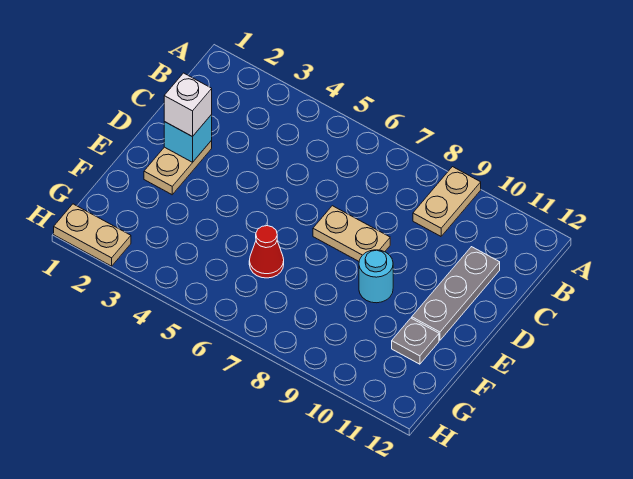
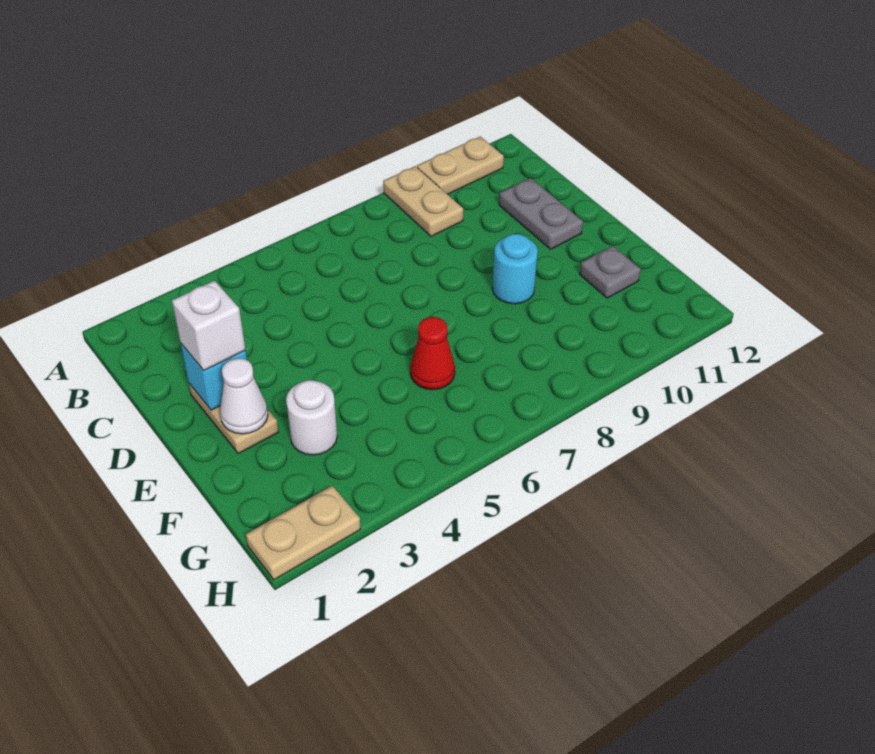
grey plate C11:E11 level 1 -> grey plate C11:D11 level 1
tan plate D7:D8 level 1 -> tan plate A10:A11 level 1
none -> white cone E2 level 2
none -> white round brick F3 level 1

